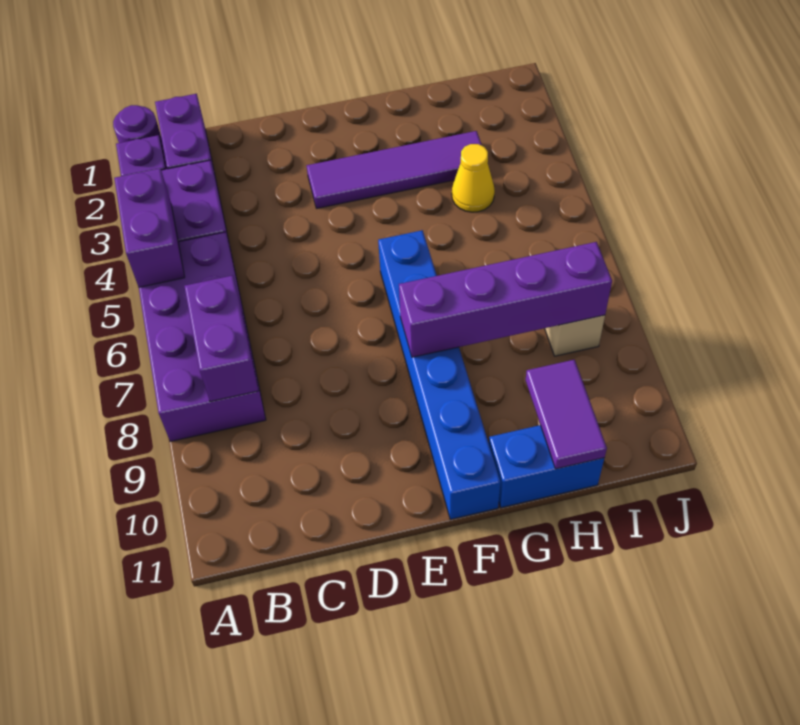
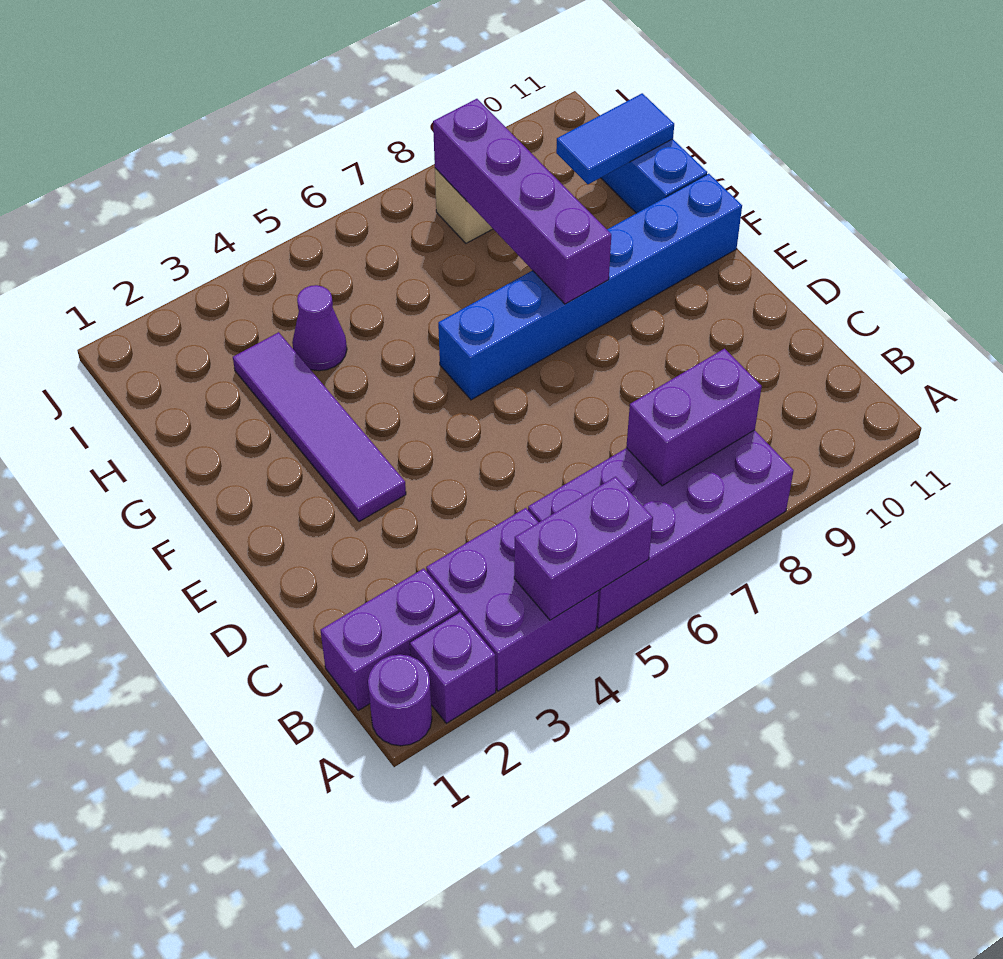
yellow cone H4 level 1 -> purple cone H4 level 1
purple tile H10:H11 level 2 -> blue tile H10:H11 level 2

